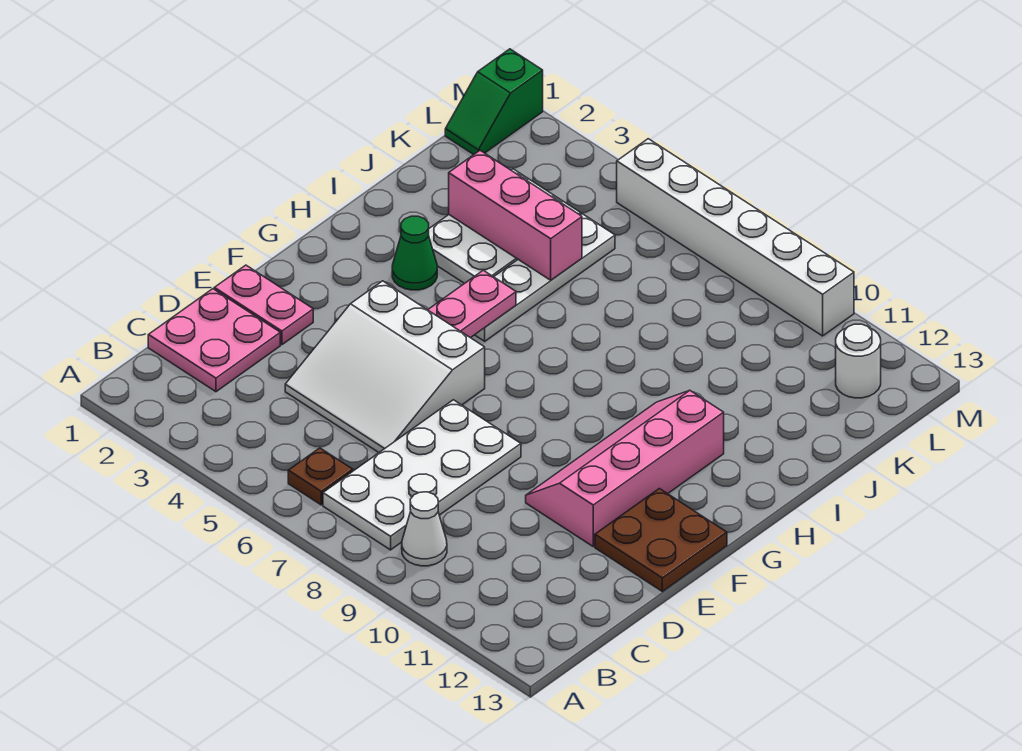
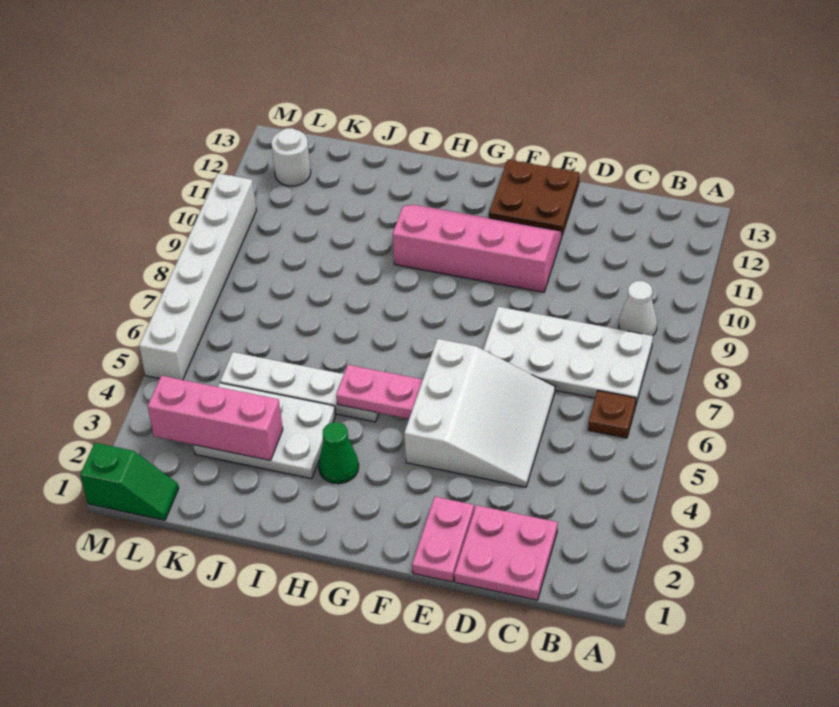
pink slope E10:H11 level 1 top 11 -> pink slope E10:H11 level 1 top 10
pink brick J3:J5 level 2 -> pink brick J3:L3 level 2

